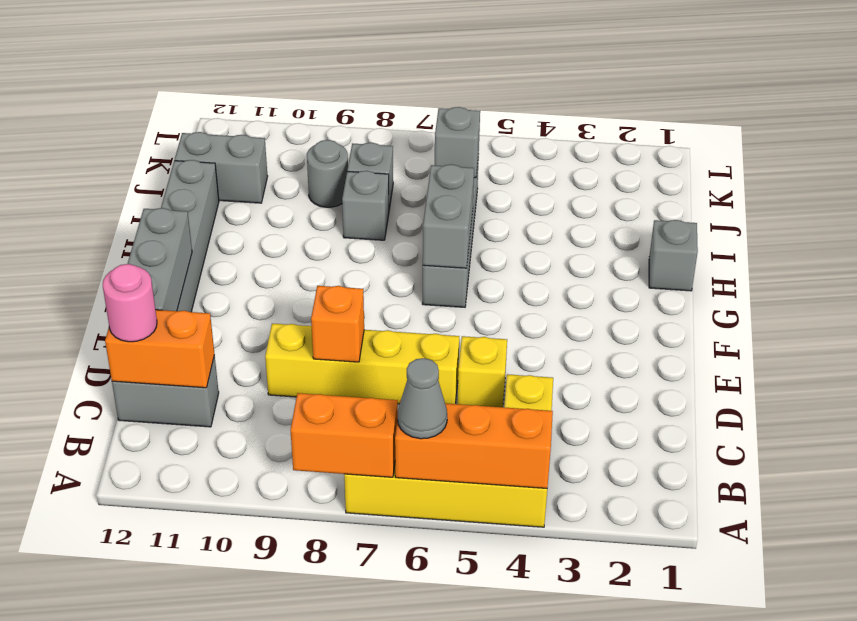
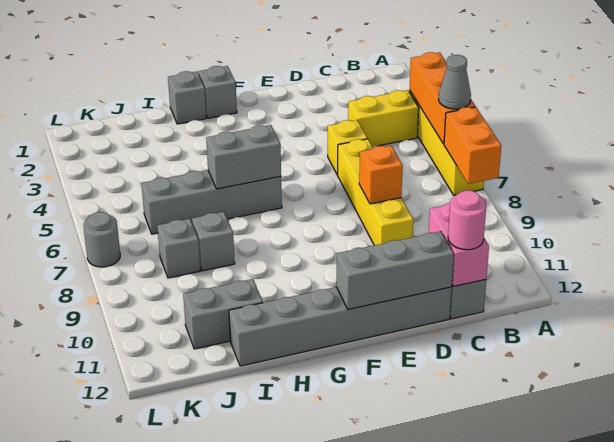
orange brick C11:C12 level 2 -> pink brick C11:C12 level 2
grey brick J6 level 2 -> grey brick G1 level 1
grey round brick J9 level 1 -> grey round brick L7 level 1
grey brick J11:J12 level 1 -> grey brick I11:J11 level 1

